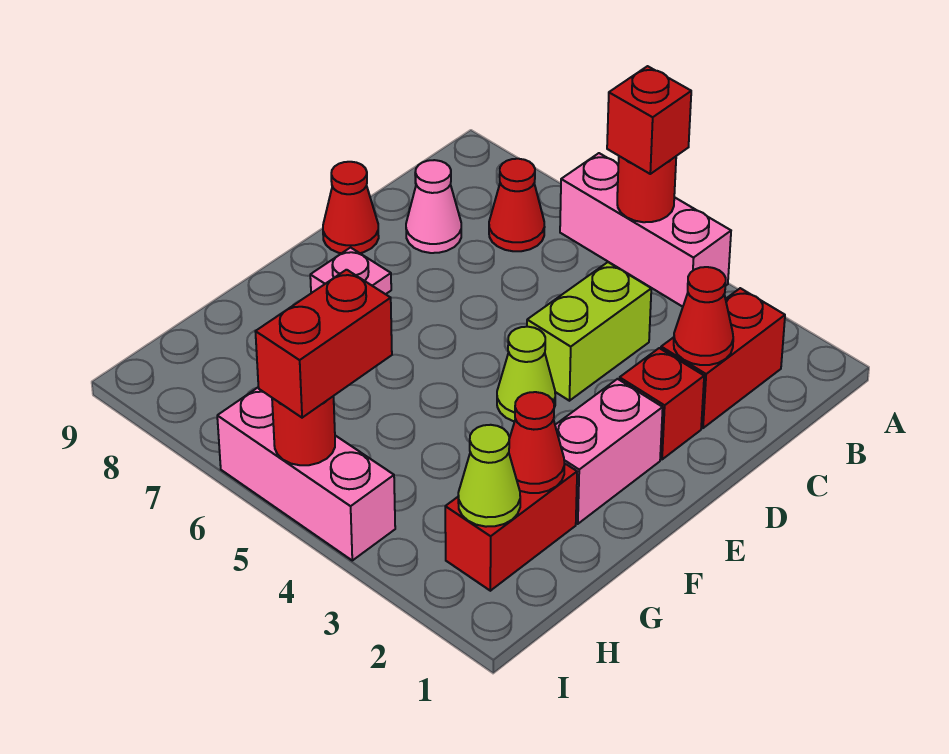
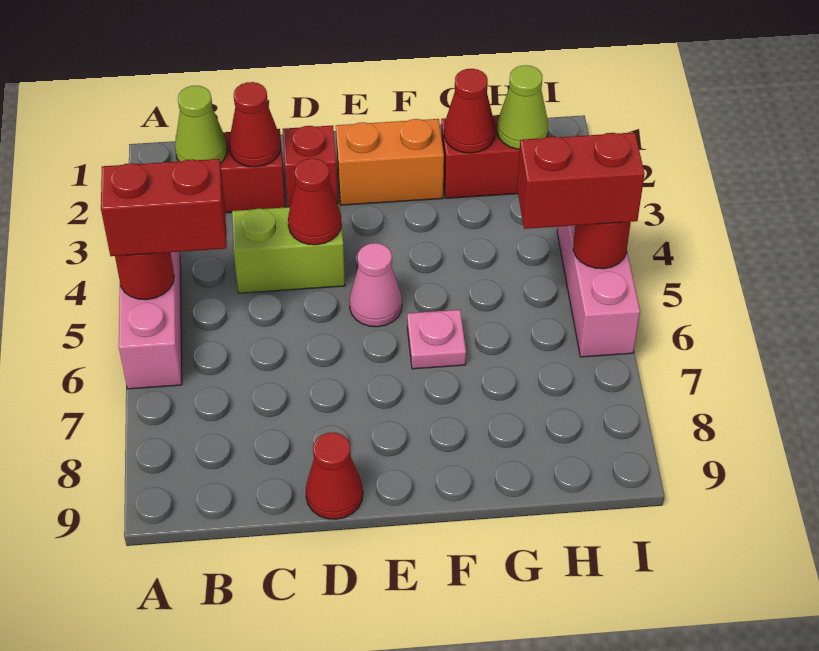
red brick A5 level 3 -> red brick A5:B5 level 3
red cone B7 level 1 -> red cone D4 level 2
pink cone C8 level 1 -> pink cone E5 level 1
pink brick E2:F2 level 1 -> orange brick E2:F2 level 1
lime cone E4 level 1 -> lime cone B2 level 2
pink plate E8 level 1 -> pink plate F6 level 1

